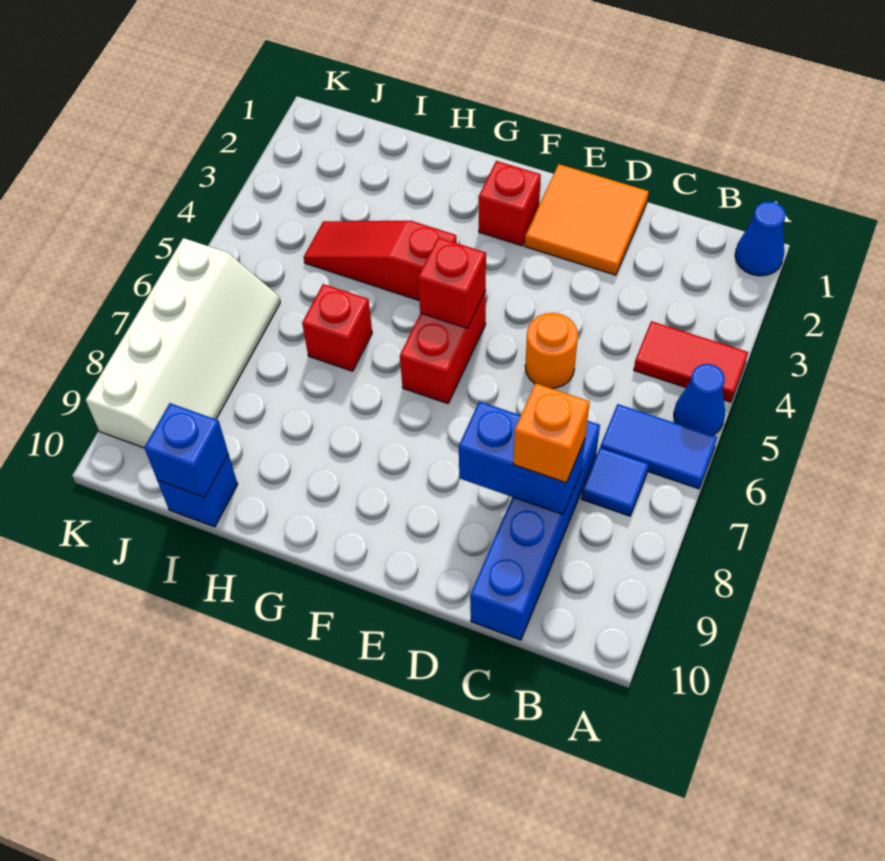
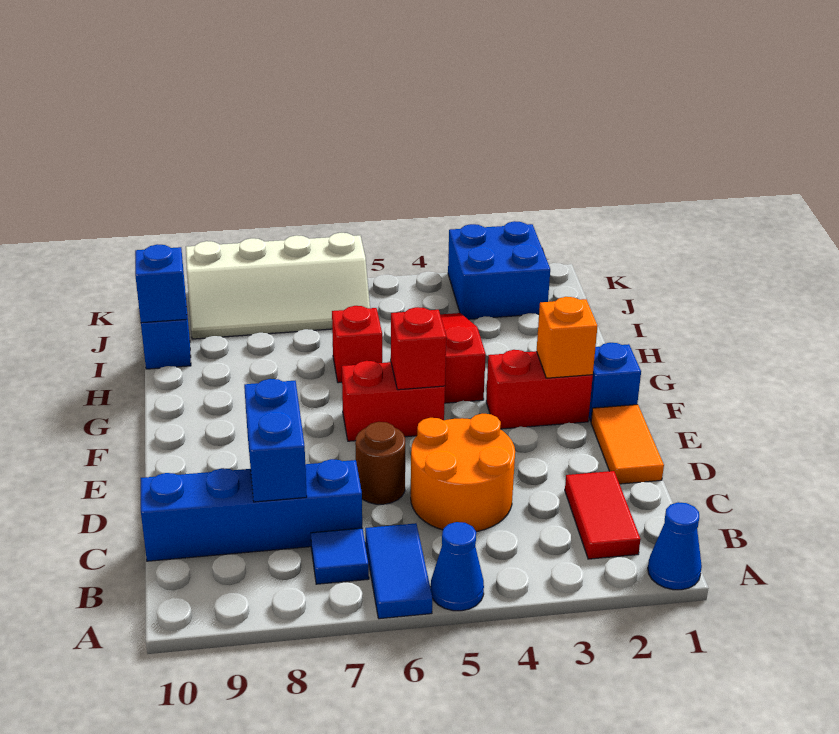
red tile A4:B4 level 1 -> red tile B2:C2 level 1
orange brick C8 level 3 -> orange brick F2 level 2
orange tile D1:E2 level 1 -> orange tile D1:E1 level 1
orange round brick D5 level 1 -> orange round brick C4:D5 level 1
none -> brown round brick D6 level 1
none -> blue brick F1 level 1
red brick F2 level 1 -> red brick F2:F3 level 1
none -> blue brick J2:K3 level 1

